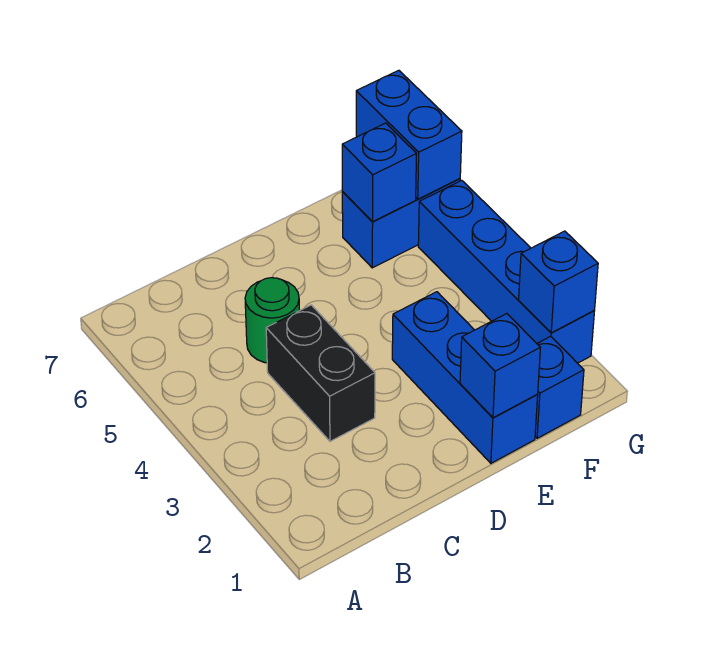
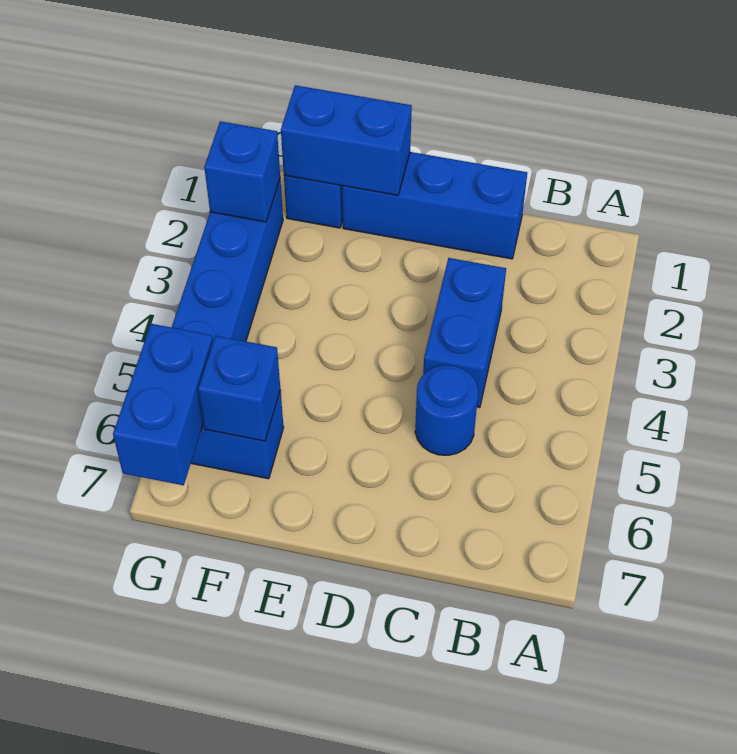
black brick C3:C4 level 1 -> blue brick C3:C4 level 1
green round brick C5 level 1 -> blue round brick C5 level 1
blue brick E1:E3 level 1 -> blue brick C1:E1 level 1
blue brick E1 level 2 -> blue brick E1:F1 level 2

